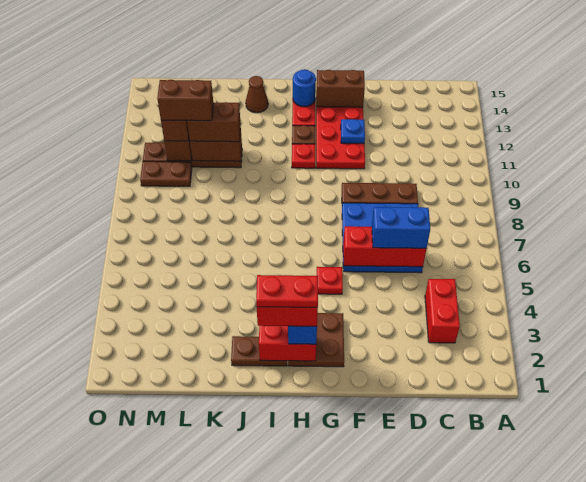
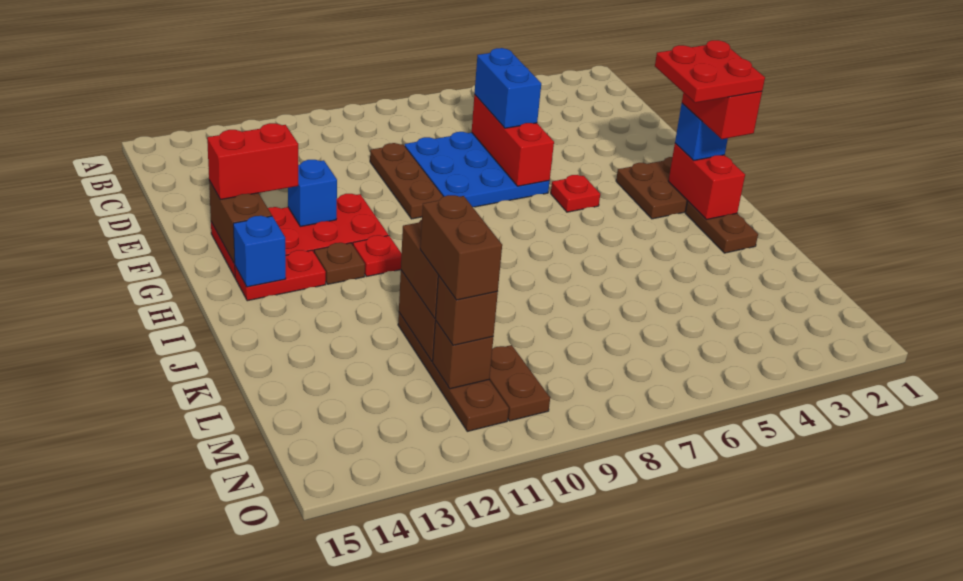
red brick C3:C4 level 1 -> red brick F13:F14 level 3
blue plate F12 level 2 -> blue brick F12 level 2
red plate H2:I2 level 5 -> red plate H2:I3 level 5
blue round brick H14 level 2 -> blue brick H14 level 2
brown cone J14 level 1 -> none

